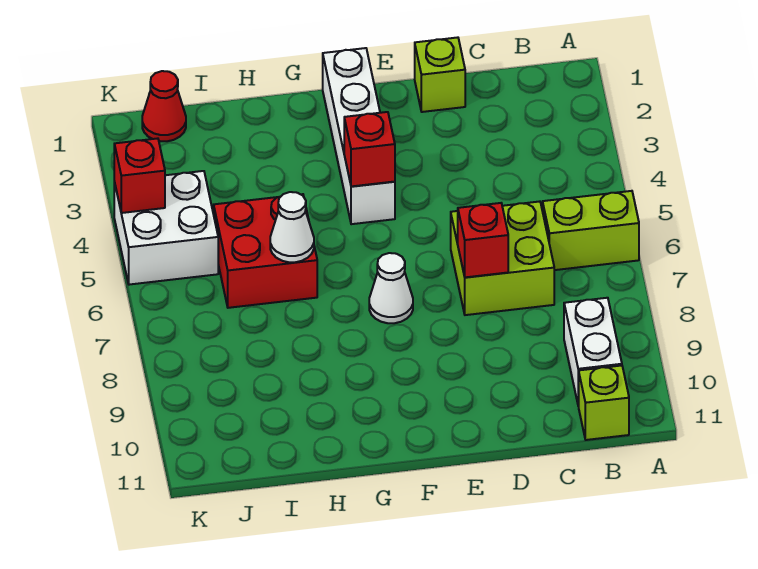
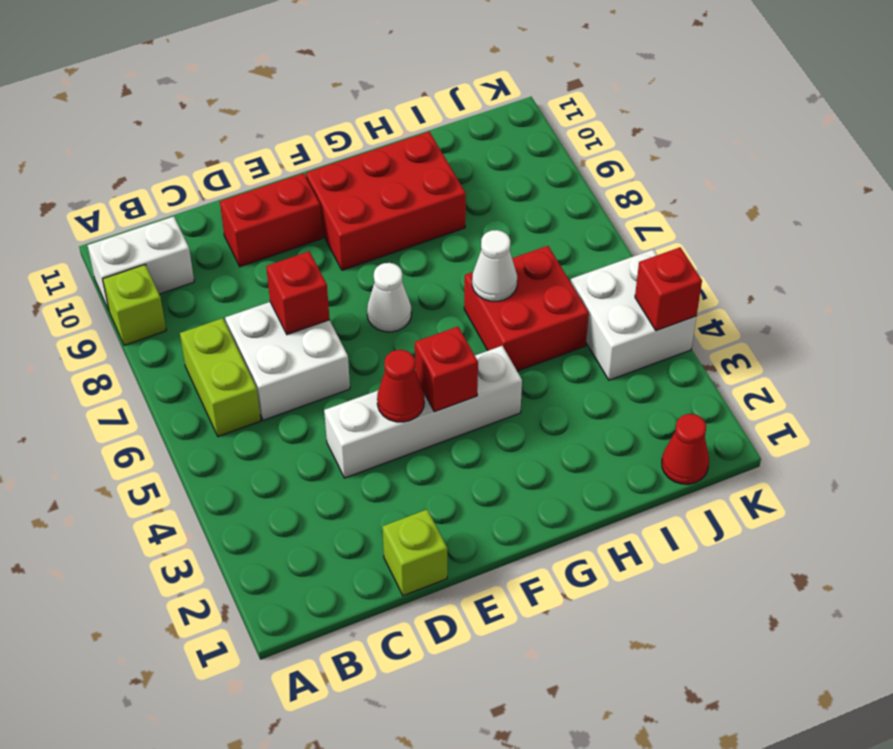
lime brick A6:B6 level 1 -> lime brick B6:B7 level 1
white brick B9:B10 level 1 -> white brick A10:B10 level 1
lime brick B11 level 1 -> lime brick A9 level 1
lime brick C6:D7 level 1 -> white brick C6:D7 level 1
none -> red brick D10:E10 level 1
none -> red cone E4 level 2
white brick F1:F4 level 1 -> white brick D4:G4 level 1
none -> red brick F9:H10 level 1

